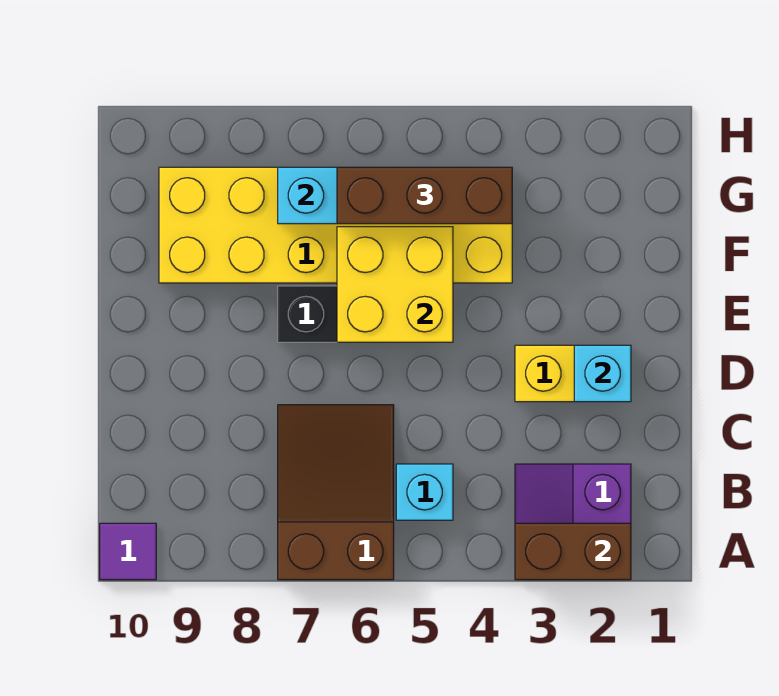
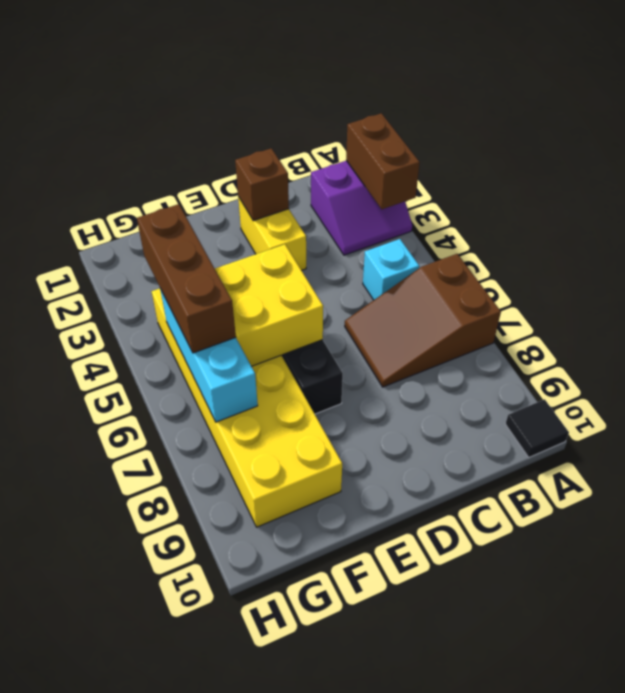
purple tile A10 level 1 -> black tile A10 level 1
cyan brick D2 level 2 -> brown brick D2 level 2

